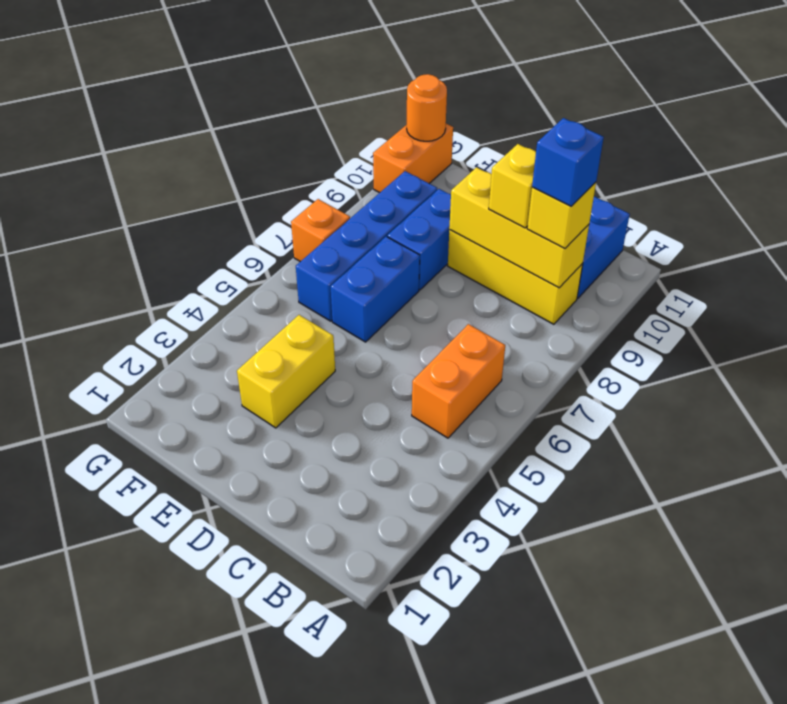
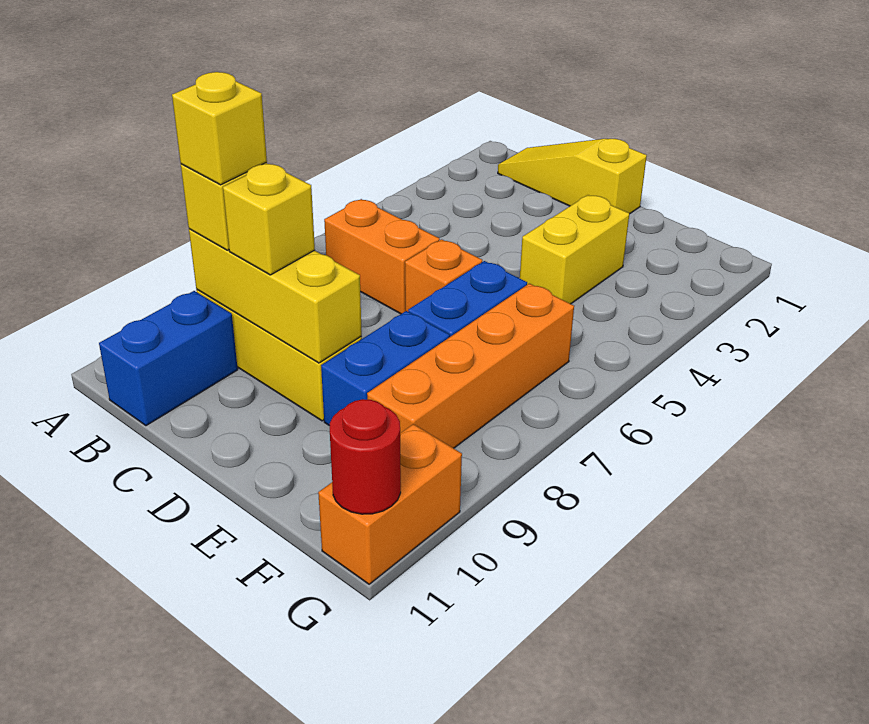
none -> yellow slope B1:D1 level 1 top D
orange brick B5:B6 level 1 -> orange brick B6:C6 level 1
blue brick B9 level 4 -> yellow brick B9 level 4
blue brick F6:F9 level 1 -> orange brick F6:F9 level 1
orange brick G7 level 1 -> orange brick D6 level 1
orange round brick G11 level 2 -> red round brick G11 level 2

